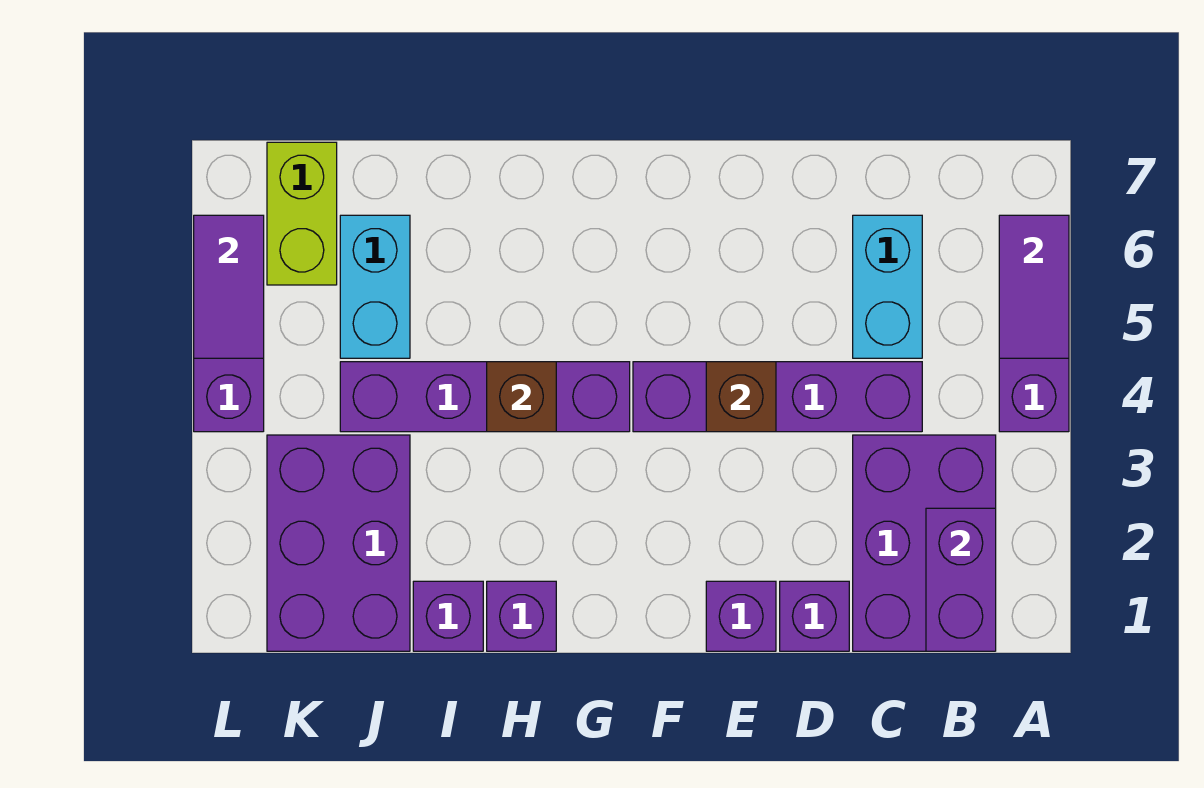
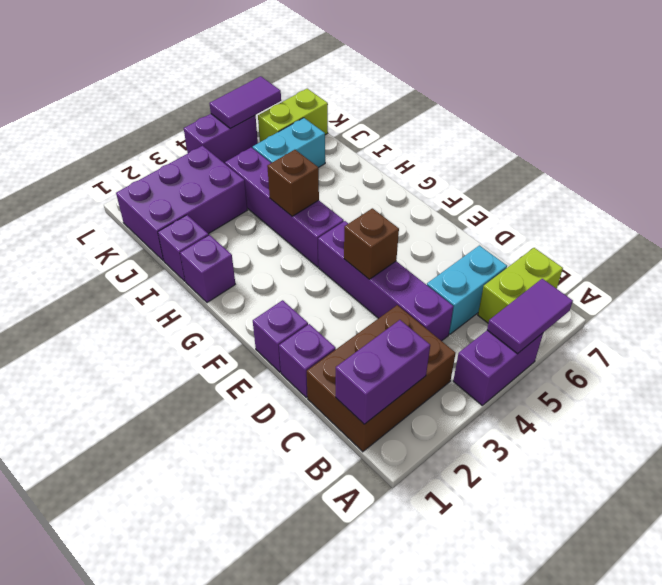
purple brick B1:C3 level 1 -> brown brick B1:C3 level 1
none -> lime brick B6:B7 level 1

